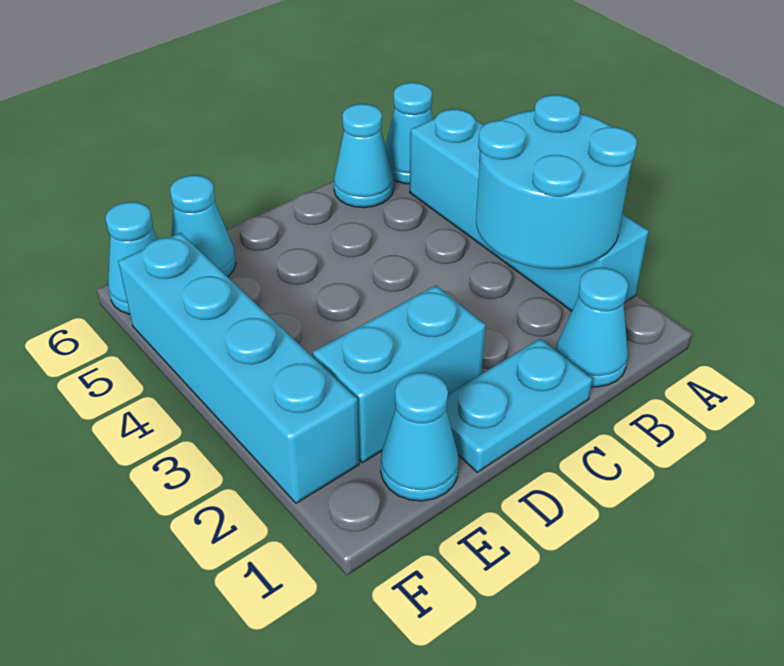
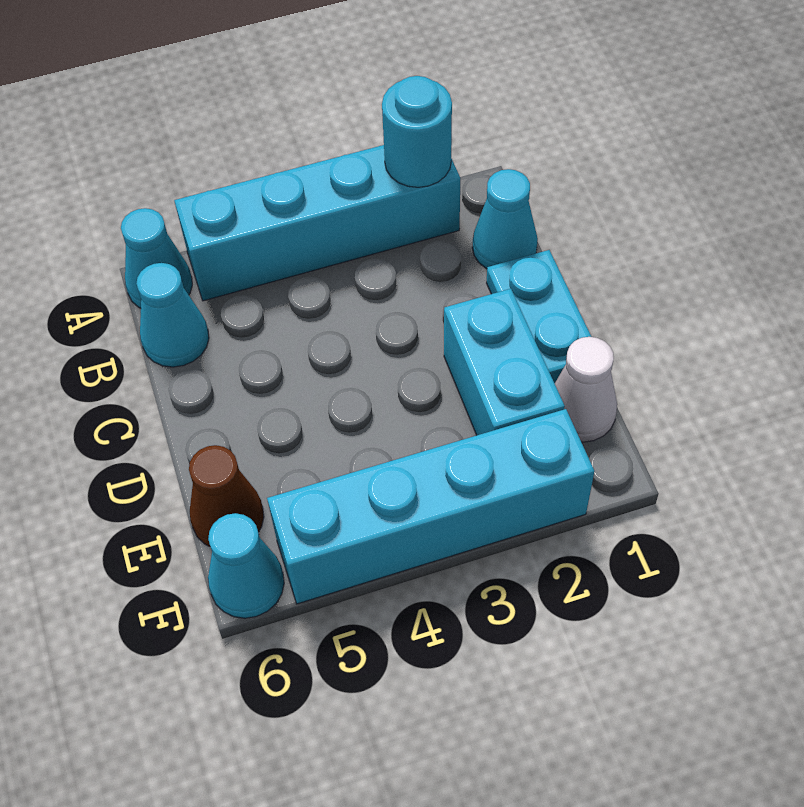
cyan round brick A2:B3 level 2 -> cyan round brick A2 level 2
cyan cone E1 level 1 -> white cone E1 level 1
cyan cone E6 level 1 -> brown cone E6 level 1

